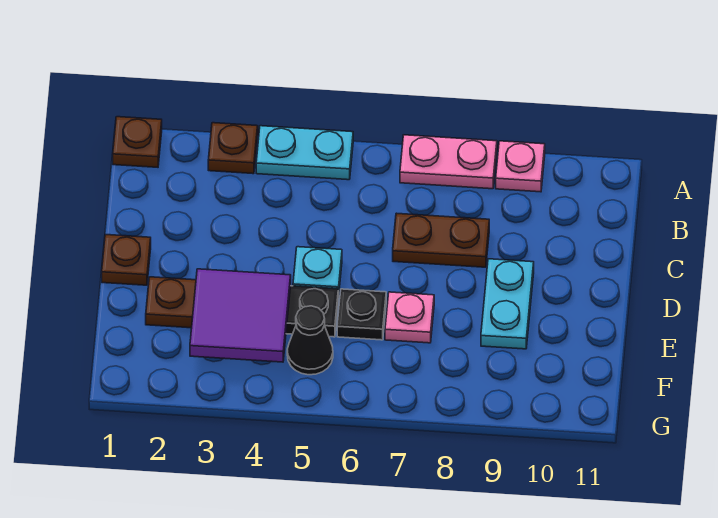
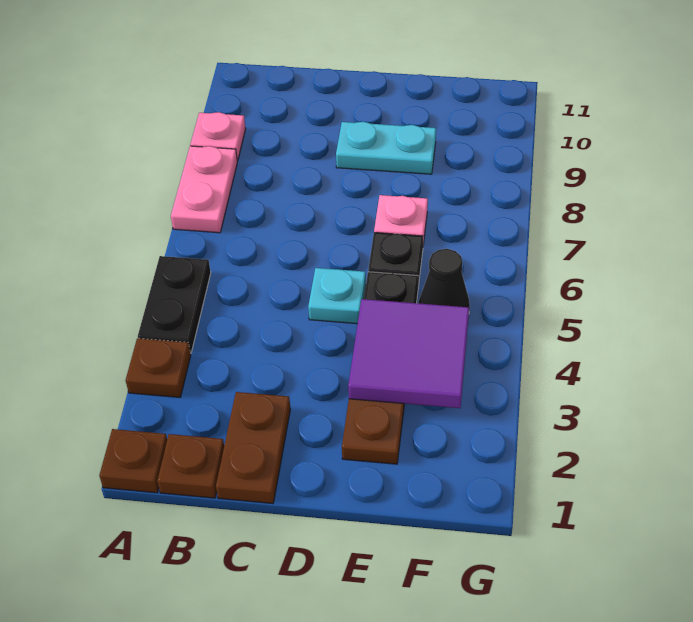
cyan plate A4:A5 level 1 -> black plate A4:A5 level 1
brown plate C7:C8 level 1 -> brown plate C1:C2 level 1
brown plate D1 level 1 -> brown plate B1 level 1

